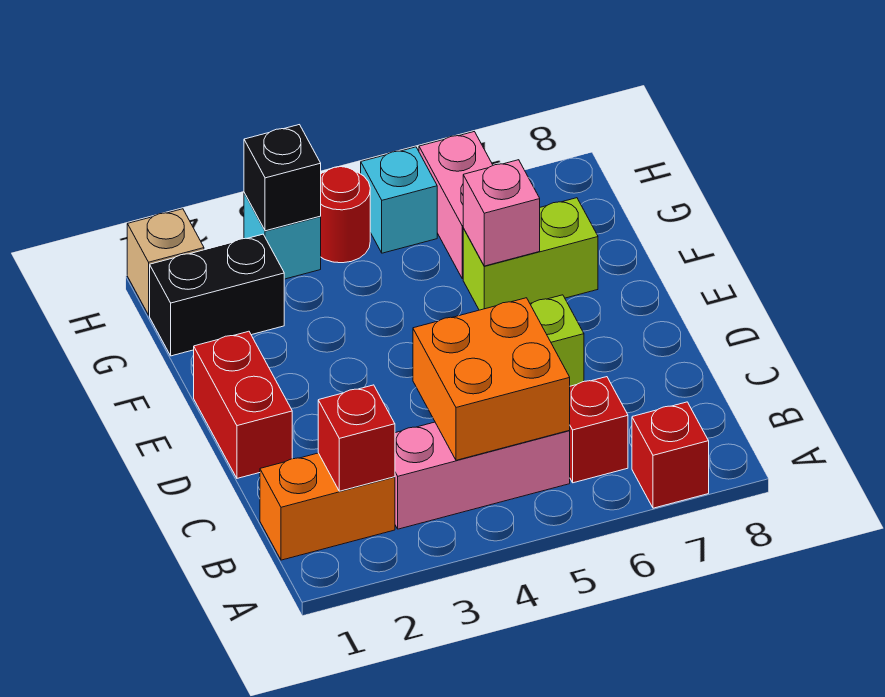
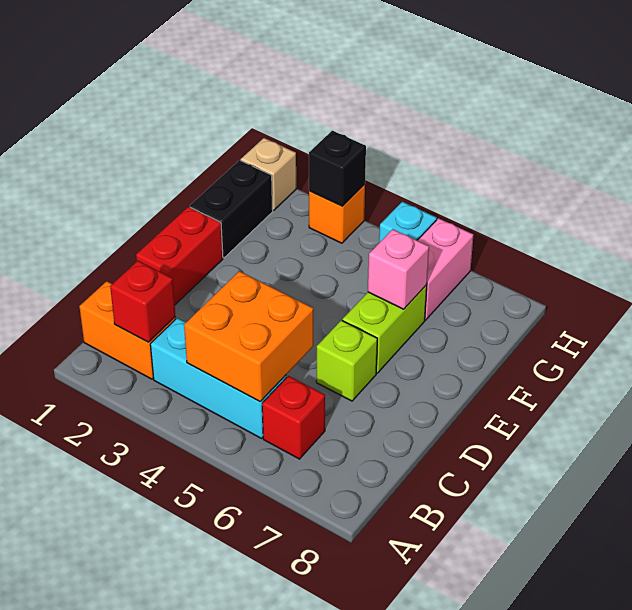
red brick A7 level 1 -> none
pink brick B3:B5 level 1 -> cyan brick B3:B5 level 1
lime brick F6:F7 level 1 -> lime brick E6:F6 level 1
black brick G1:G2 level 1 -> black brick F1:G1 level 1
cyan brick H3 level 1 -> orange brick H3 level 1
red round brick H4 level 1 -> none

